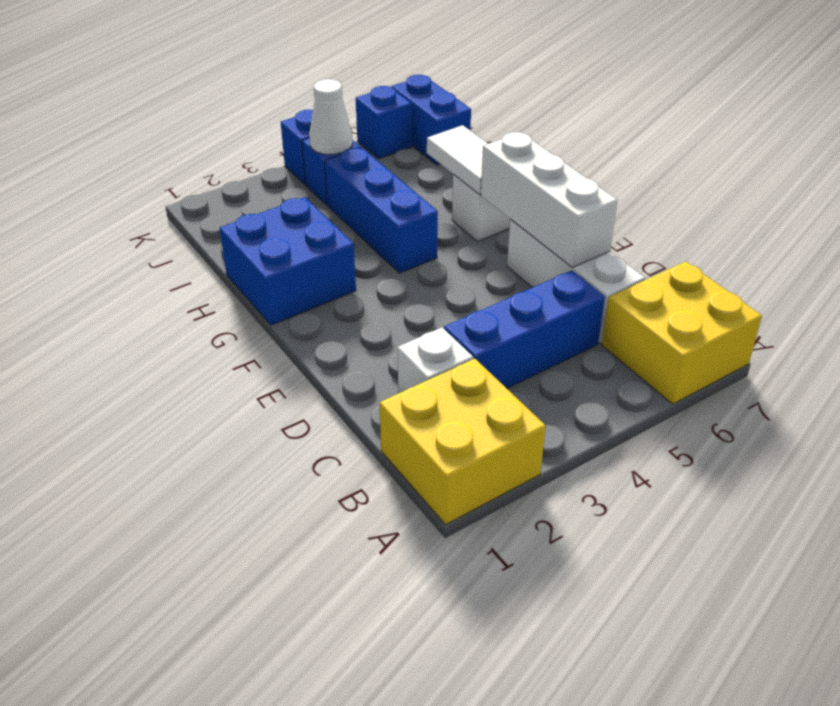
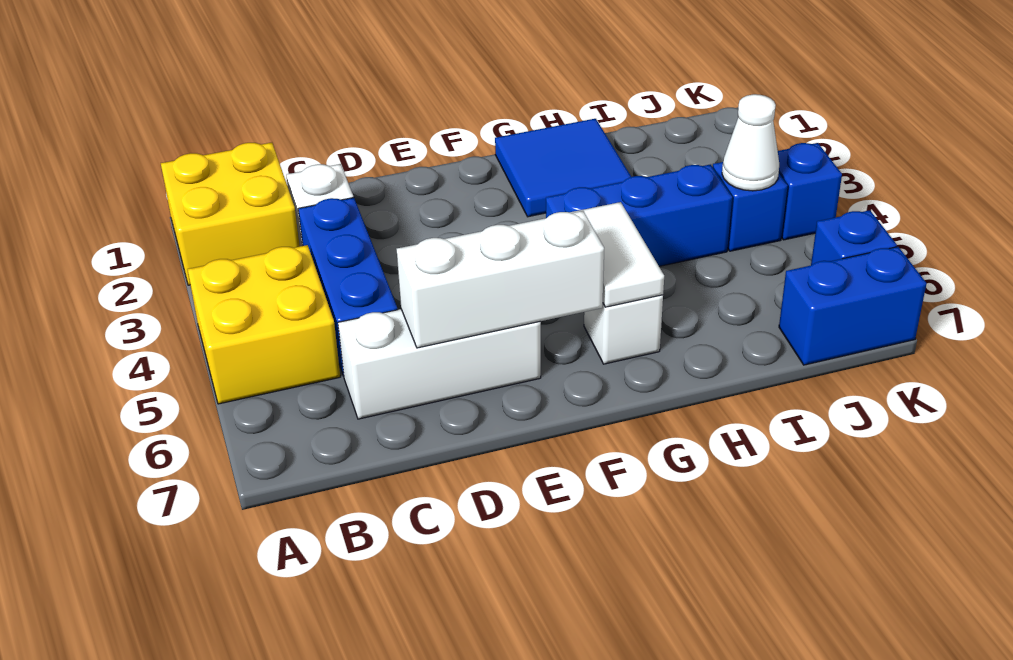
yellow brick A6:B7 level 1 -> yellow brick A4:B5 level 1
blue brick G1:H2 level 1 -> blue tile G1:H2 level 1
white tile G6:H6 level 2 -> white tile G5:G6 level 2

